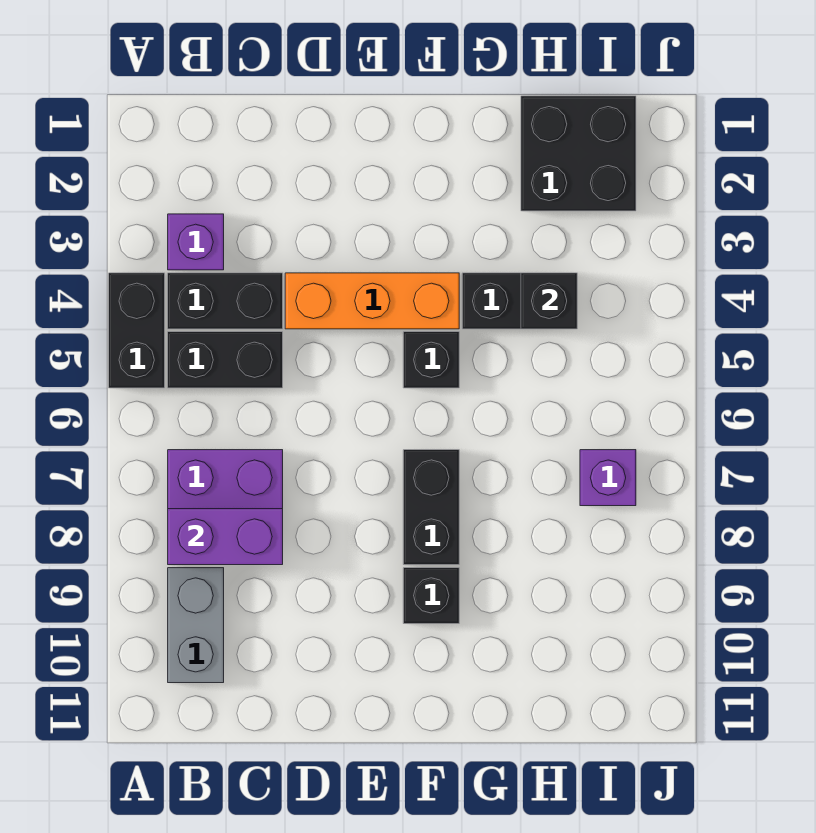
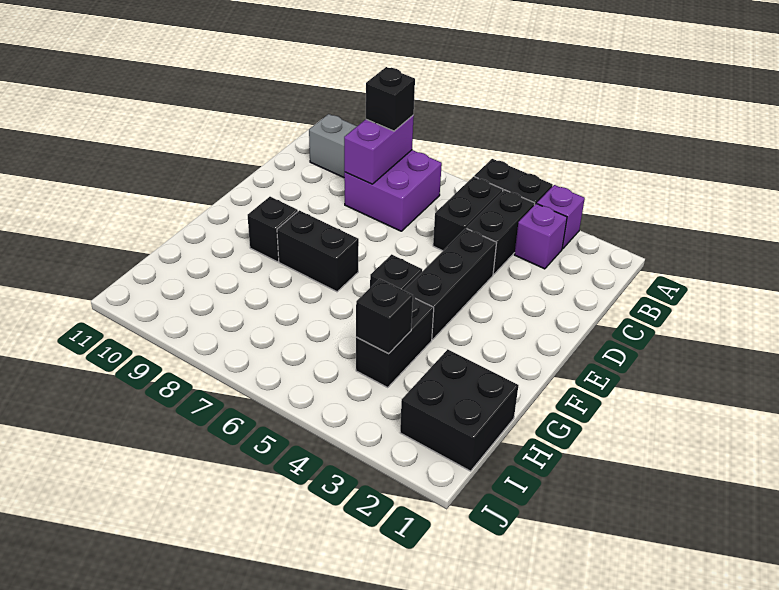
none -> black brick B8 level 3
orange brick D4:F4 level 1 -> black brick D4:F4 level 1
purple brick I7 level 1 -> purple brick A3 level 1

